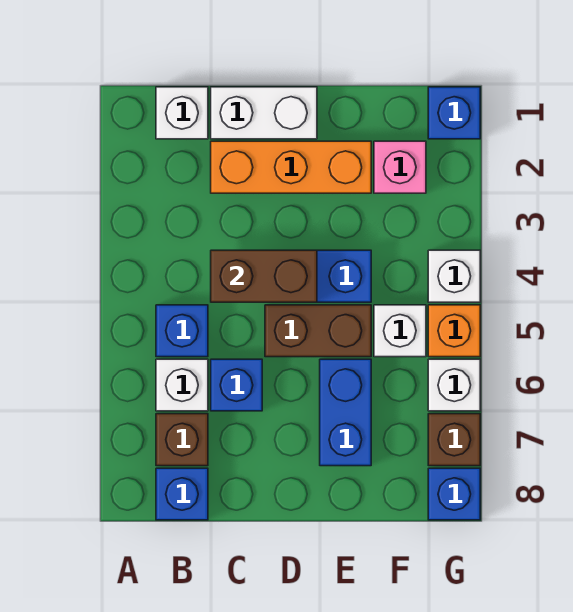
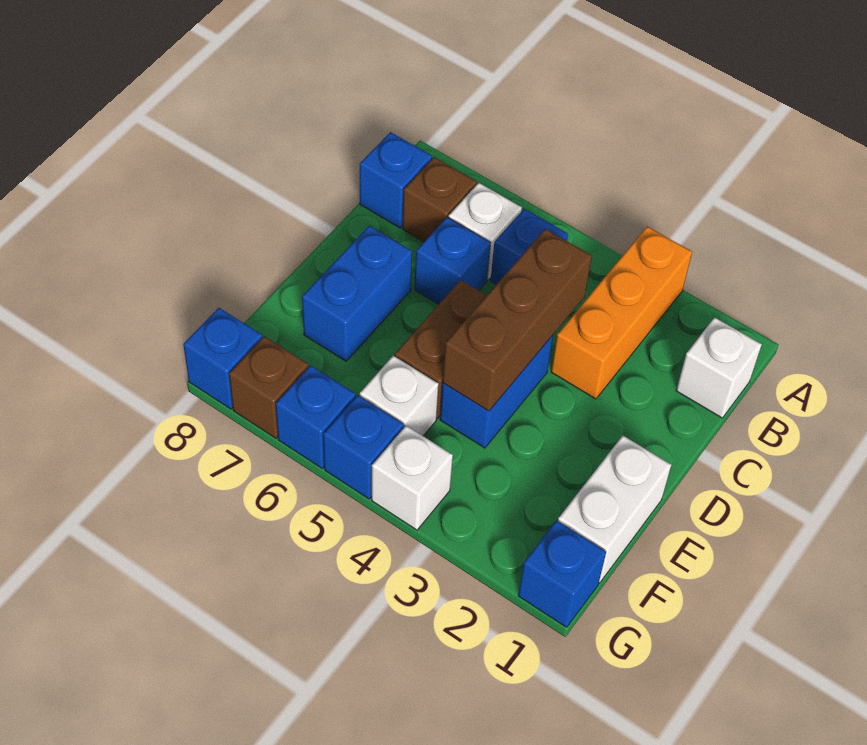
white brick C1:D1 level 1 -> white brick E1:F1 level 1
orange brick C2:E2 level 1 -> orange brick A3:C3 level 1
brown brick C4:D4 level 2 -> brown brick C4:E4 level 2
blue brick E6:E7 level 1 -> blue brick D7:E7 level 1
pink brick F2 level 1 -> none
orange brick G5 level 1 -> blue brick G5 level 1
white brick G6 level 1 -> blue brick G6 level 1

